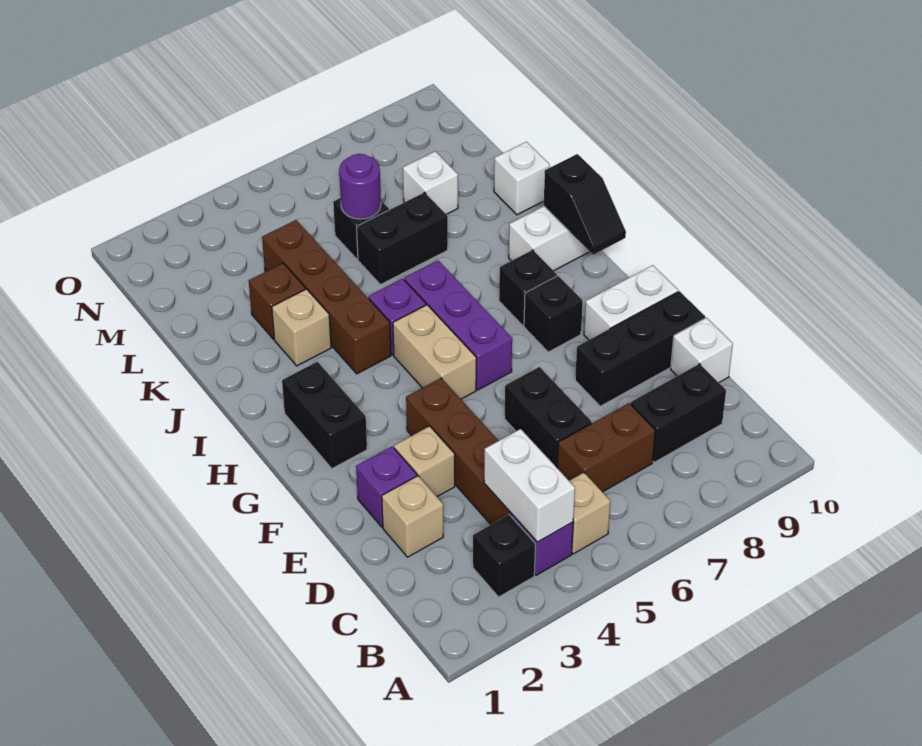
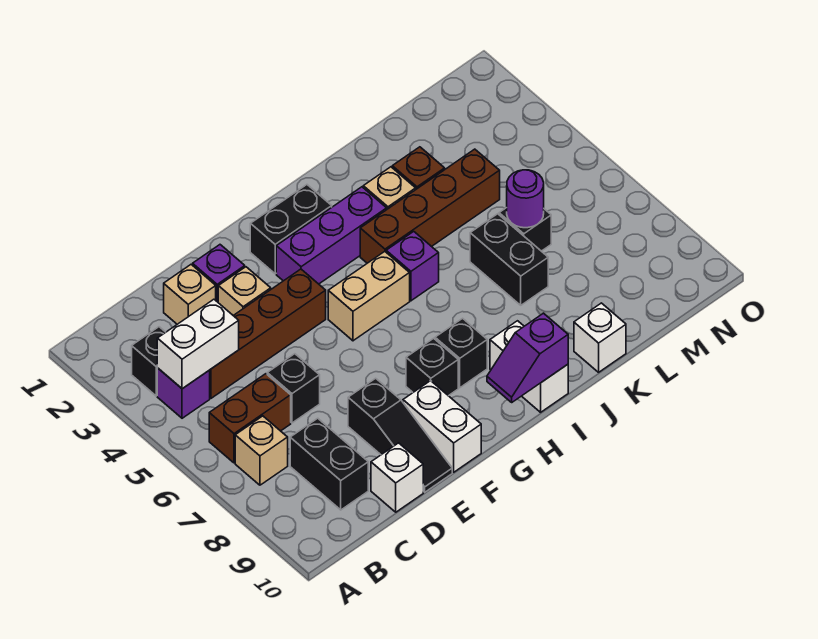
tan brick B5 level 1 -> tan brick B7 level 1
brown brick C6:C7 level 1 -> brown brick B6:C6 level 1
black brick D6:E6 level 1 -> black brick D6 level 1
black brick E8:E10 level 1 -> black slope E8:E10 level 1 top 8
purple brick G6:I6 level 1 -> purple brick G3:I3 level 1
black slope H10:I10 level 2 top I -> purple slope H10:I10 level 2 top I
white brick L8 level 1 -> none

